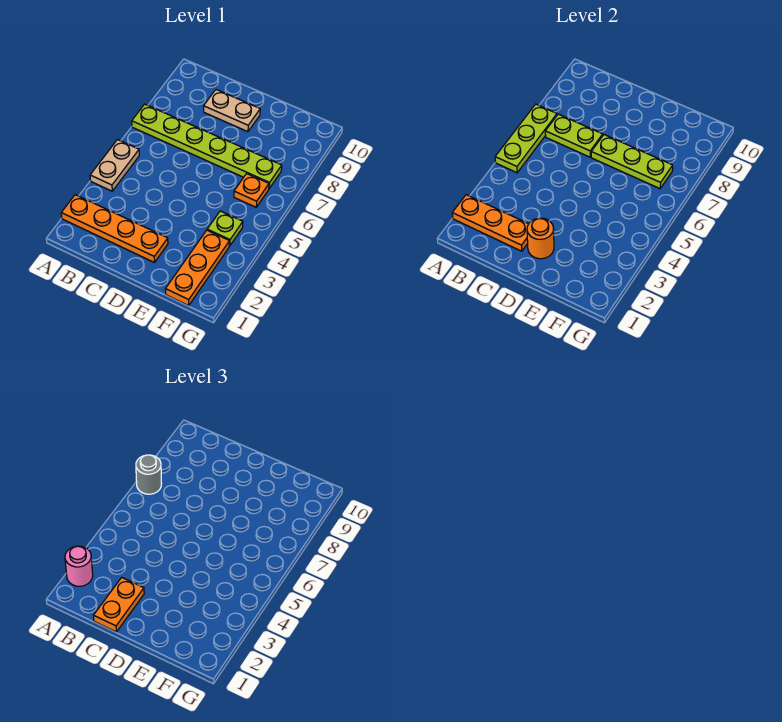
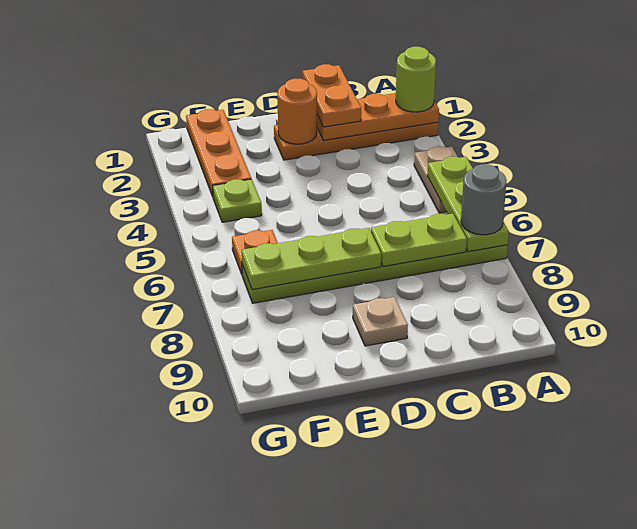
pink round brick A2 level 3 -> lime round brick A2 level 3
tan plate C9:D9 level 1 -> tan plate D9 level 1

